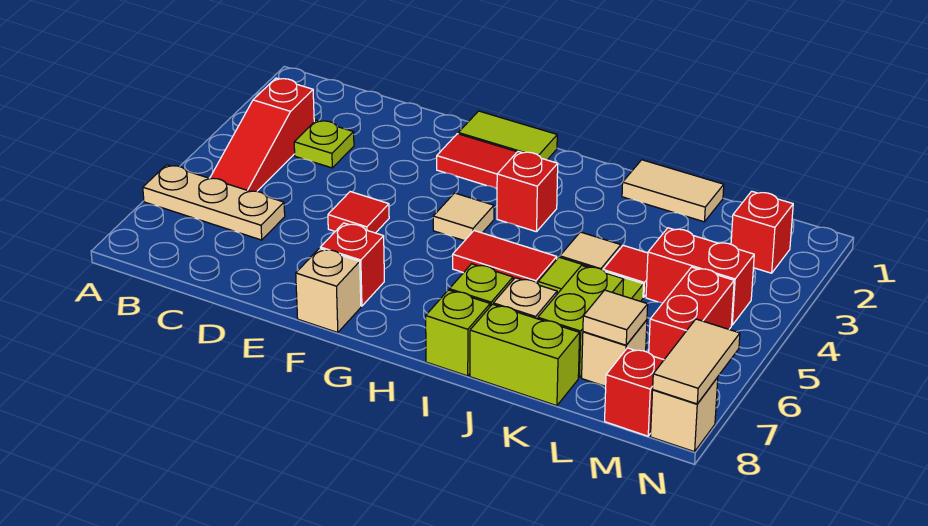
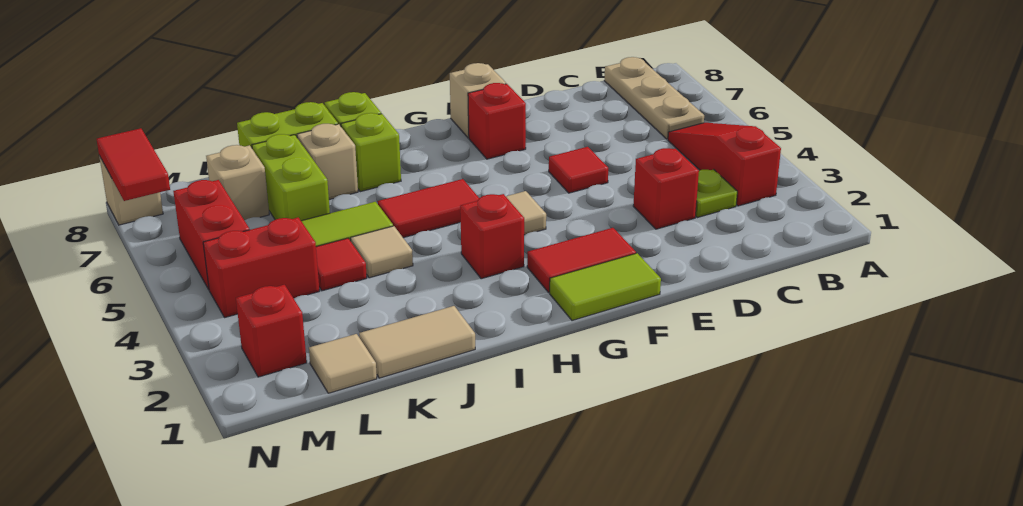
tan plate A6:C6 level 1 -> tan plate B6:B8 level 1
tan tile L7 level 2 -> tan tile L1 level 1
red brick M8 level 1 -> red brick D3 level 1
tan tile N7:N8 level 2 -> red tile N7:N8 level 2

